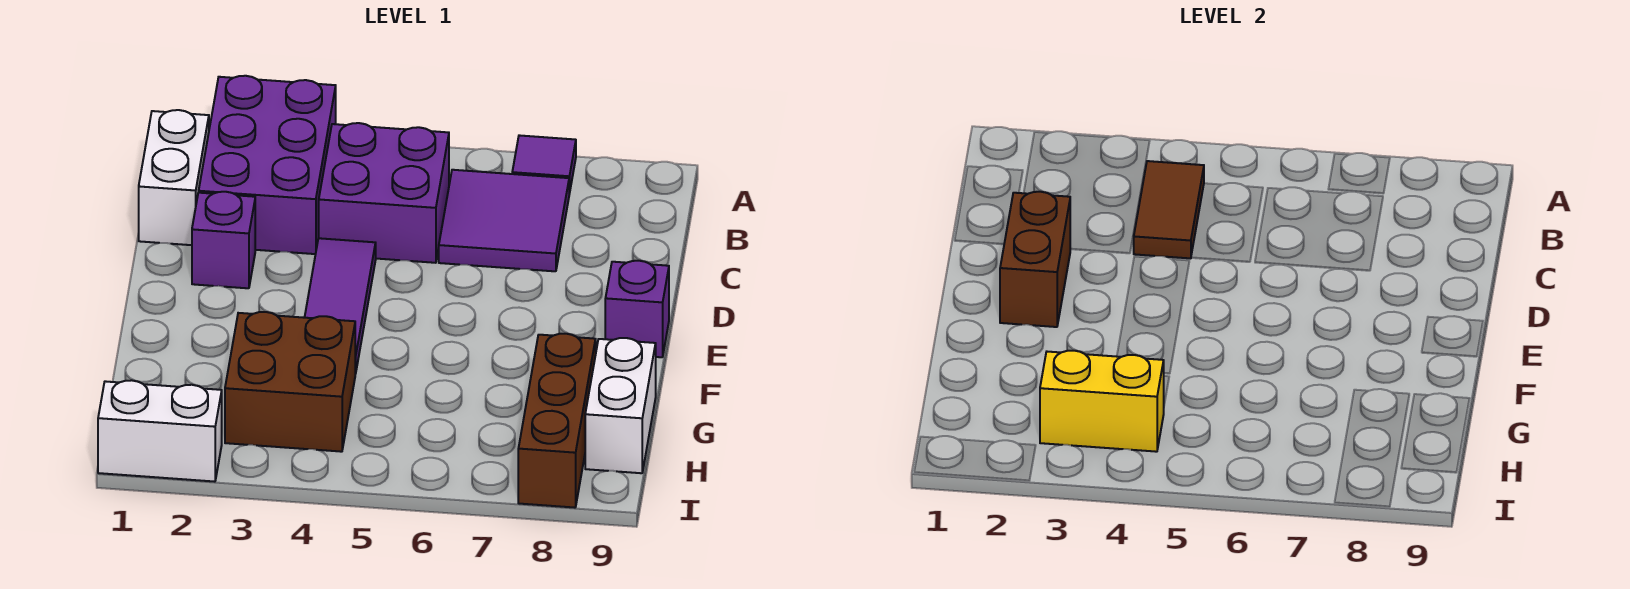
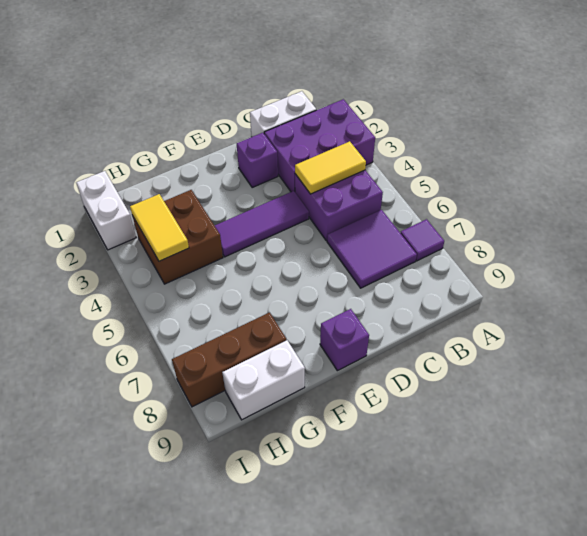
brown tile B4:C4 level 2 -> yellow tile B4:C4 level 2
brown brick D2:E2 level 2 -> none
yellow brick H3:H4 level 2 -> yellow tile H3:H4 level 2

